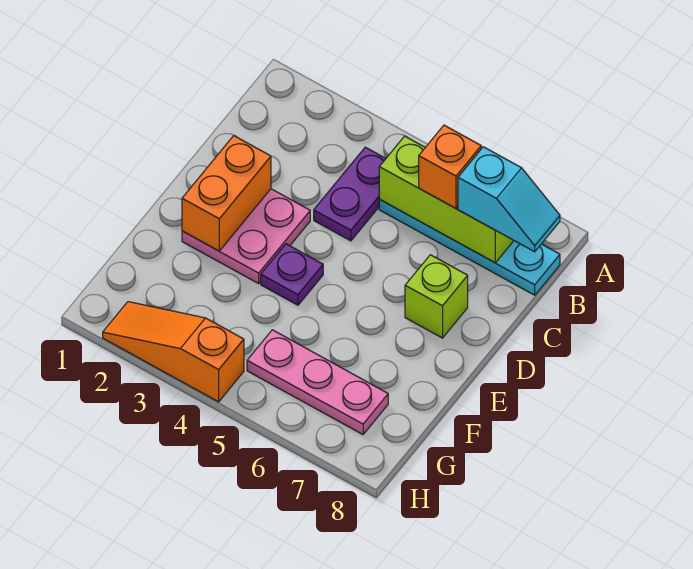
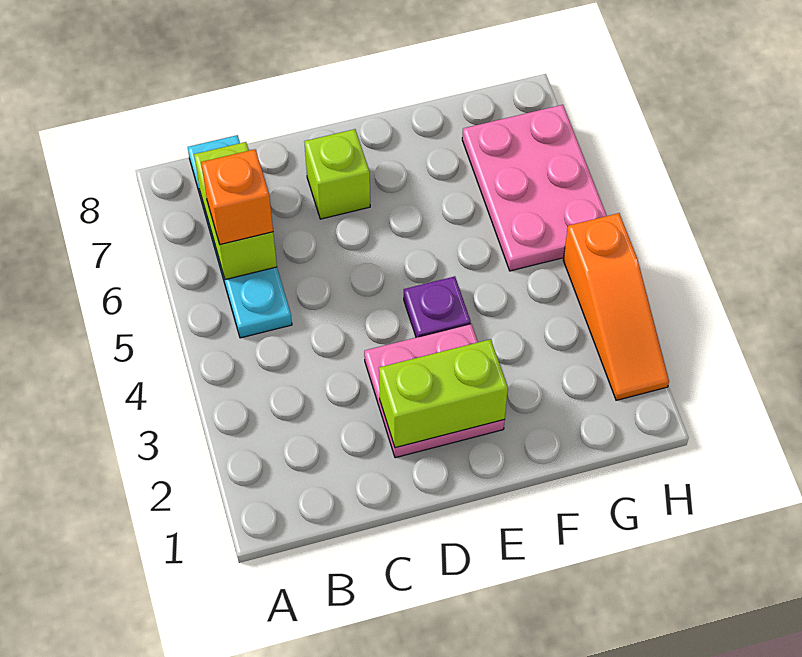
purple plate B4:C4 level 1 -> none
lime brick B5:B7 level 2 -> lime brick B6:B7 level 2
cyan slope B7:B8 level 3 top 7 -> none
orange brick D2:E2 level 2 -> lime brick D2:E2 level 2
pink plate G5:G7 level 1 -> pink plate G5:H7 level 1

